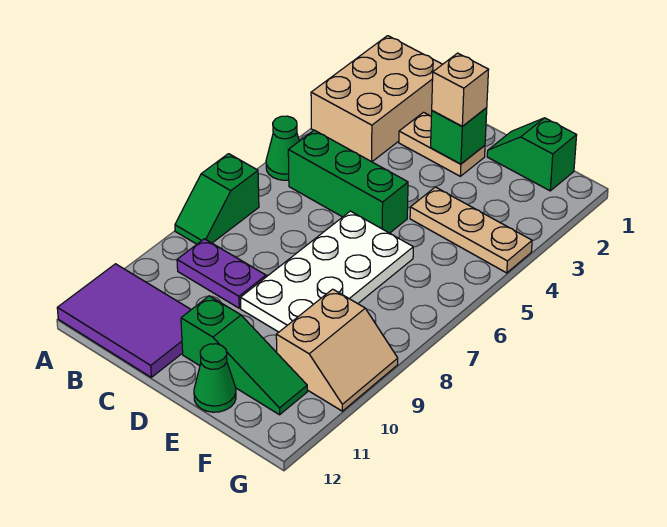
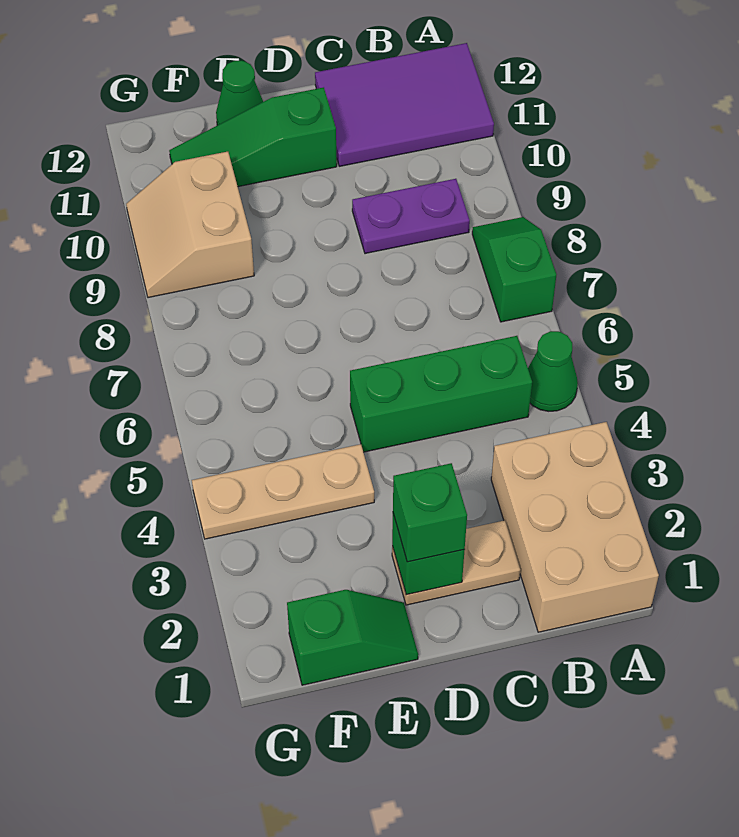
tan brick D2 level 3 -> green brick D2 level 3
white plate D6:E9 level 1 -> none

